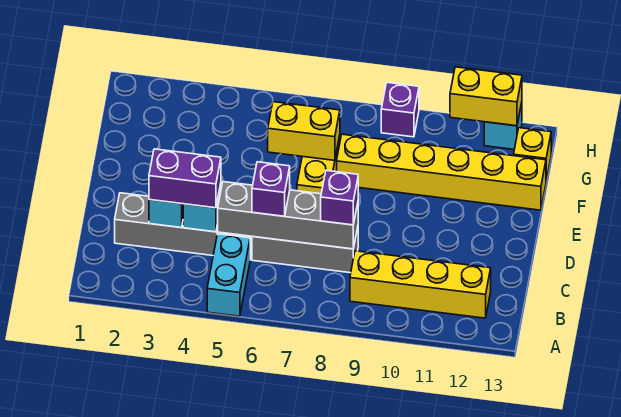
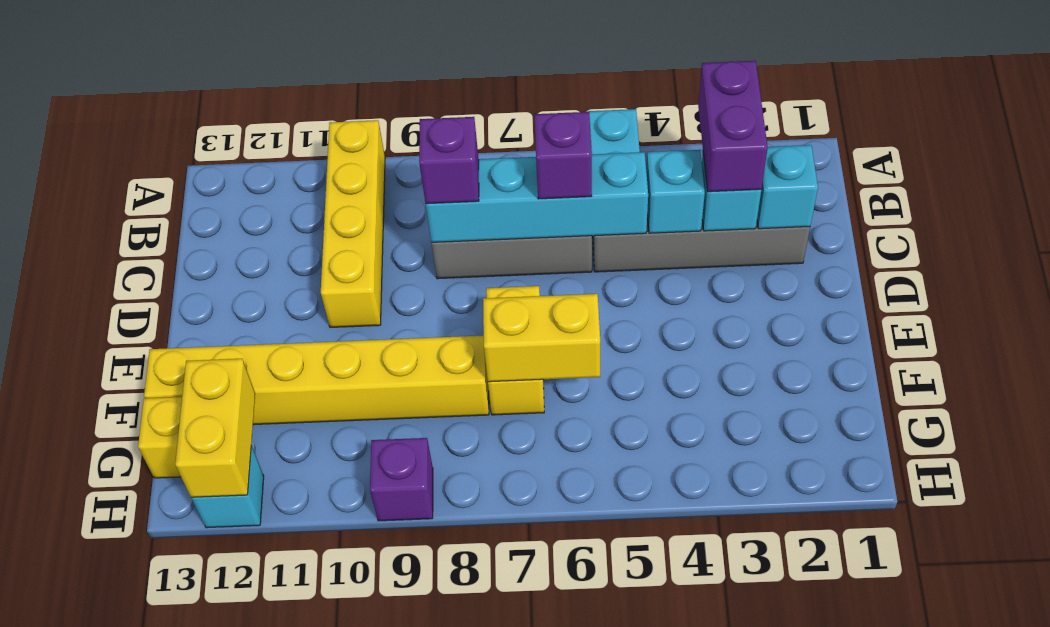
yellow brick B9:B12 level 1 -> yellow brick A10:D10 level 1
none -> cyan brick C2 level 2
purple brick C3:C4 level 3 -> purple brick B3:C3 level 3
grey brick C5:C8 level 2 -> cyan brick C5:C8 level 2
yellow brick H11:H12 level 2 -> yellow brick G12:H12 level 2

